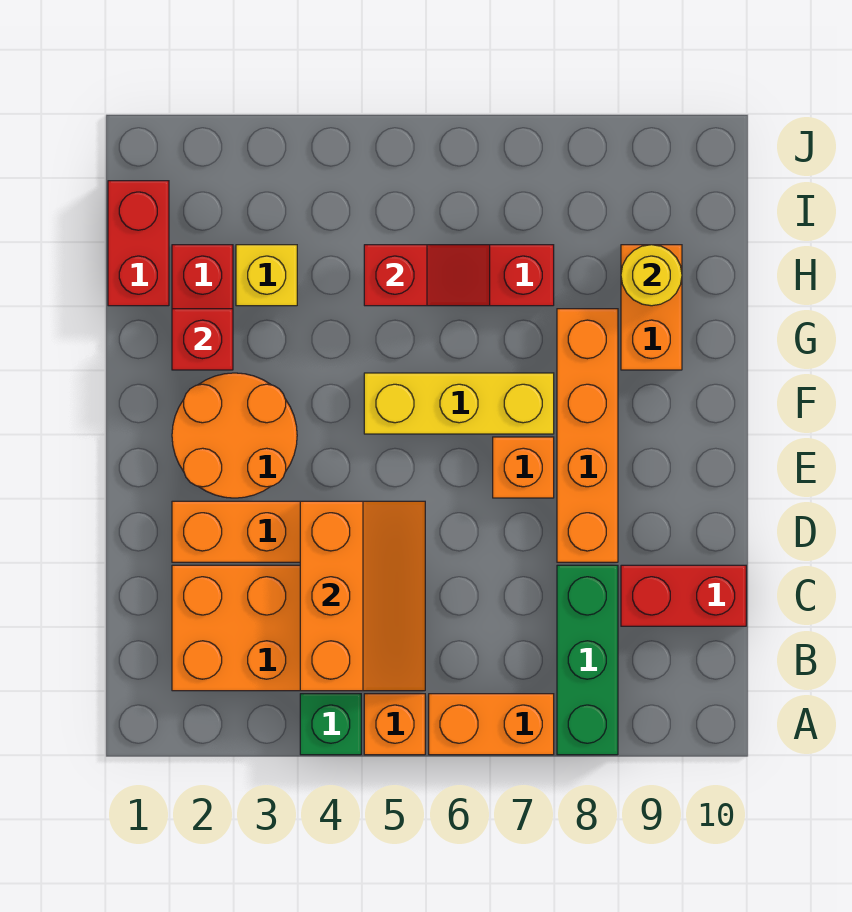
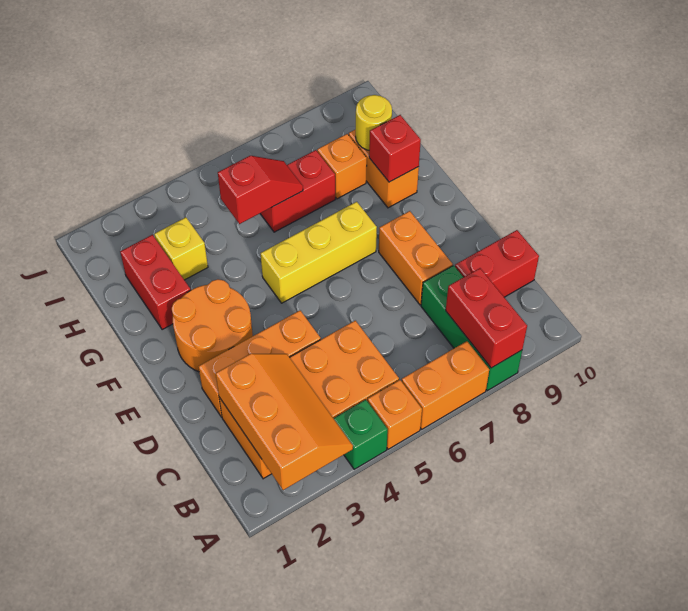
orange slope B4:D5 level 2 top 4 -> orange slope A2:C3 level 2 top 2
orange brick D8:G8 level 1 -> orange brick D8:E8 level 1
orange brick E7 level 1 -> orange brick H8 level 1
red brick G2 level 2 -> red brick G9 level 2
red brick H1:I1 level 1 -> red brick A8:B8 level 2

